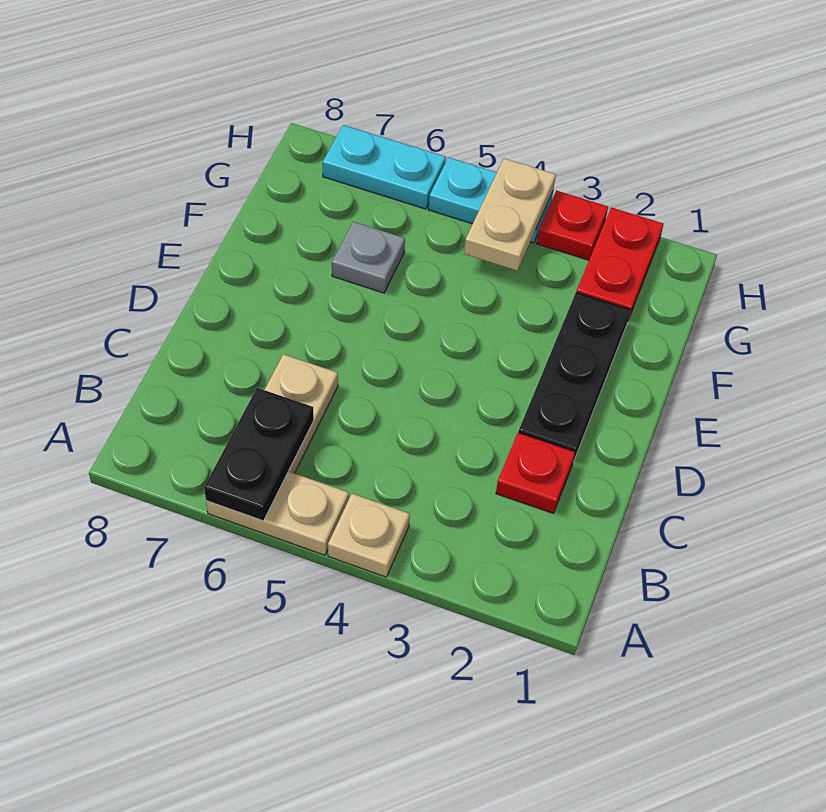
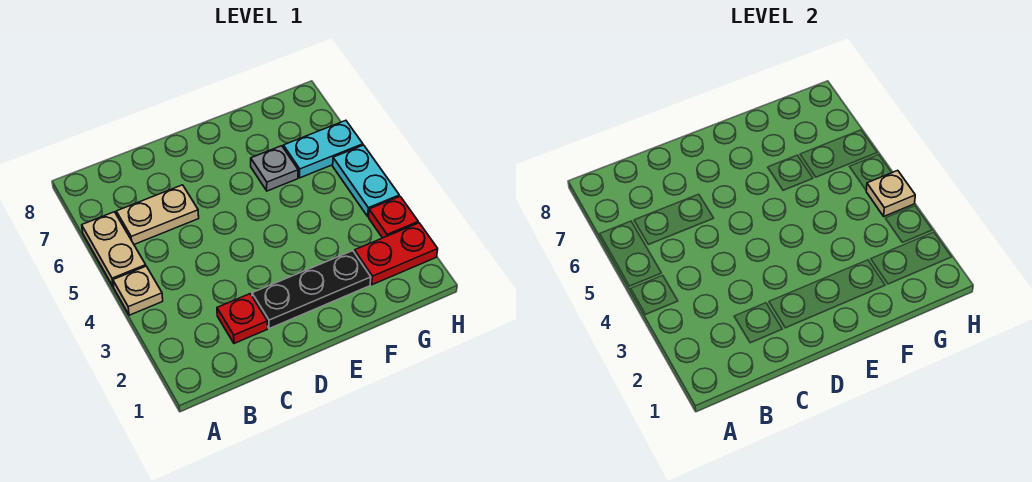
black plate A6:B6 level 2 -> none
tan plate G4:H4 level 2 -> tan plate H4 level 2
cyan plate H6:H7 level 1 -> cyan plate G6:H6 level 1

